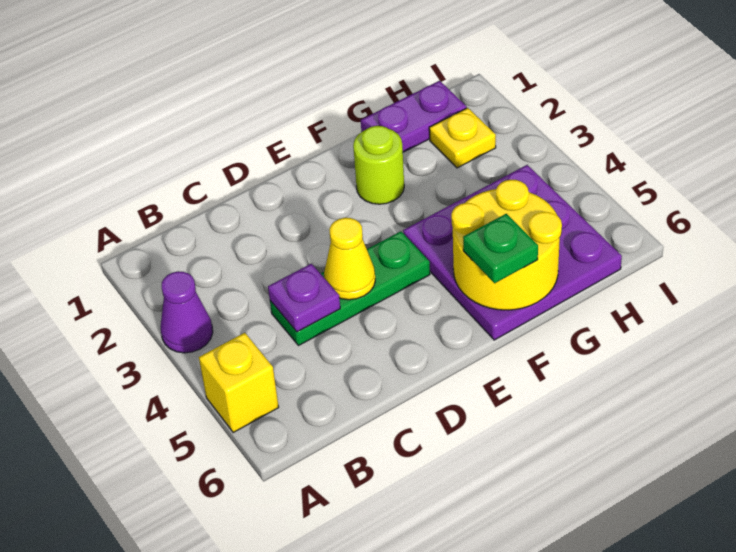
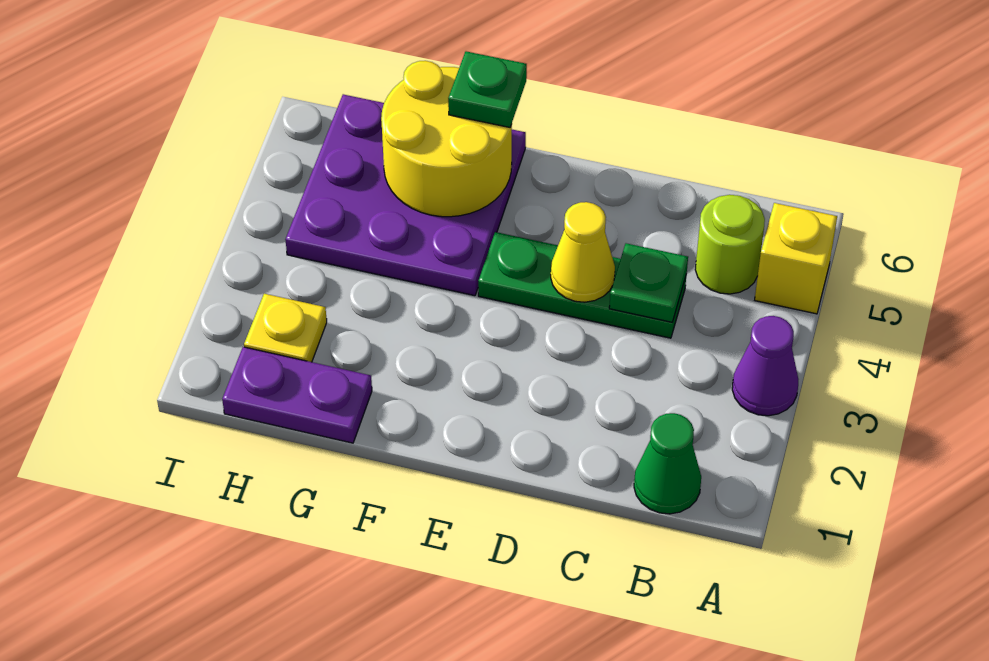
none -> green cone B1 level 1
purple plate C4 level 2 -> green plate C4 level 2
lime round brick F2 level 1 -> lime round brick B5 level 1

